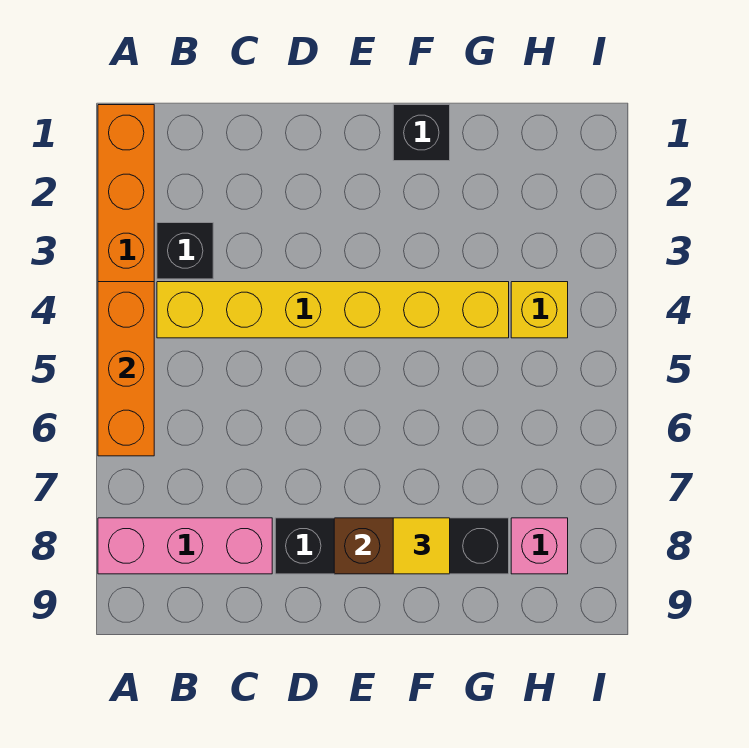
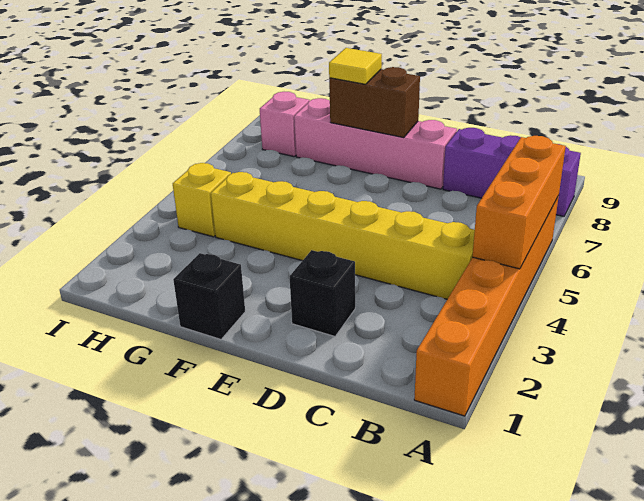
pink brick A8:C8 level 1 -> purple brick A8:C8 level 1
black brick B3 level 1 -> black brick D2 level 1
black brick D8:G8 level 1 -> pink brick D8:G8 level 1

